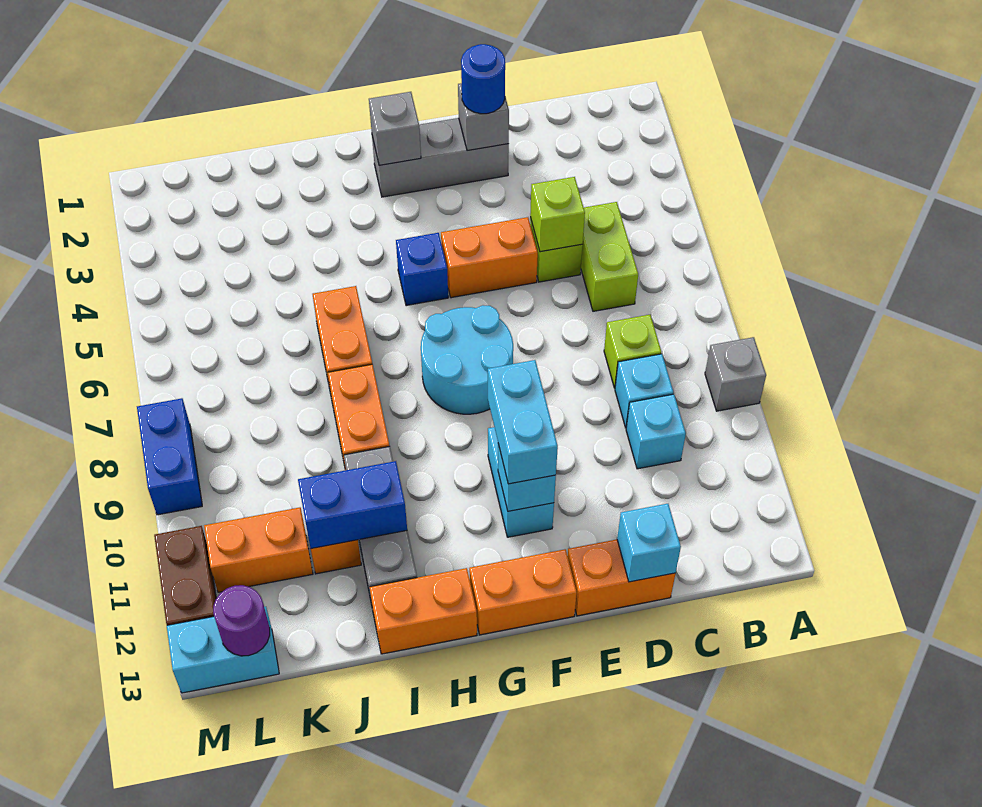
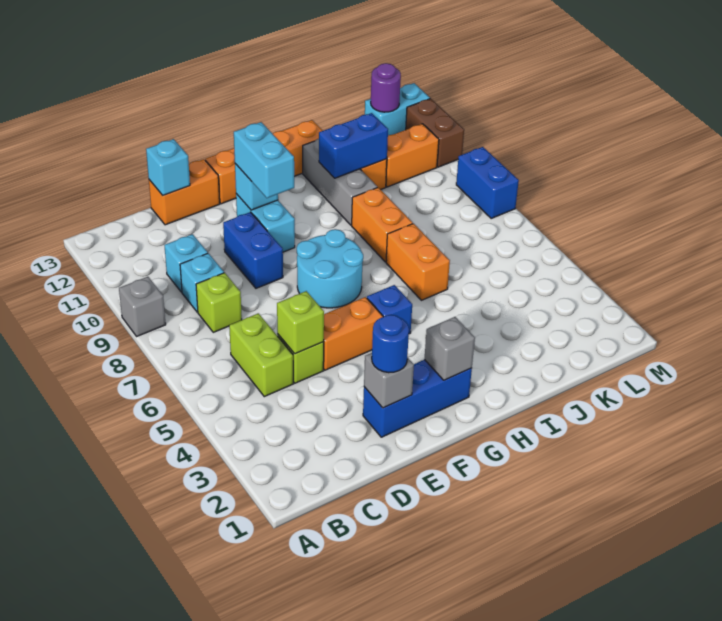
grey brick E2:G2 level 1 -> blue brick E2:G2 level 1
none -> blue brick E9:E10 level 1

